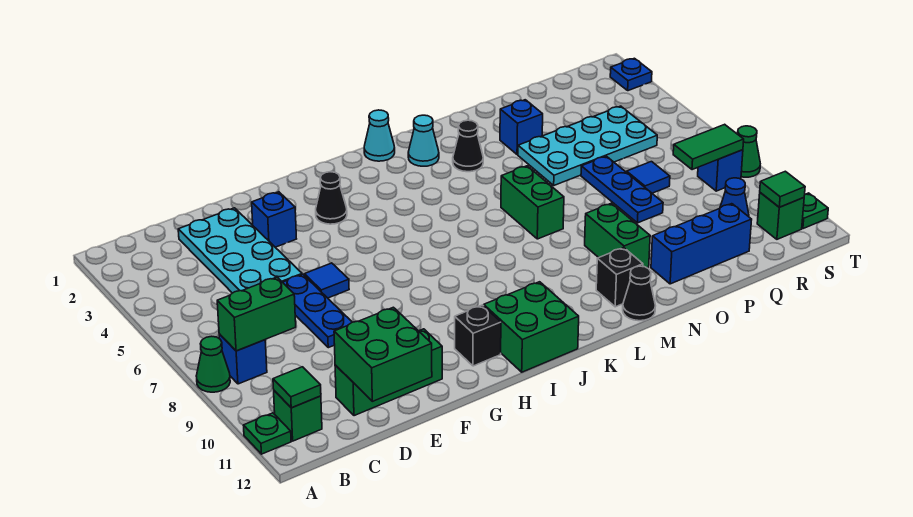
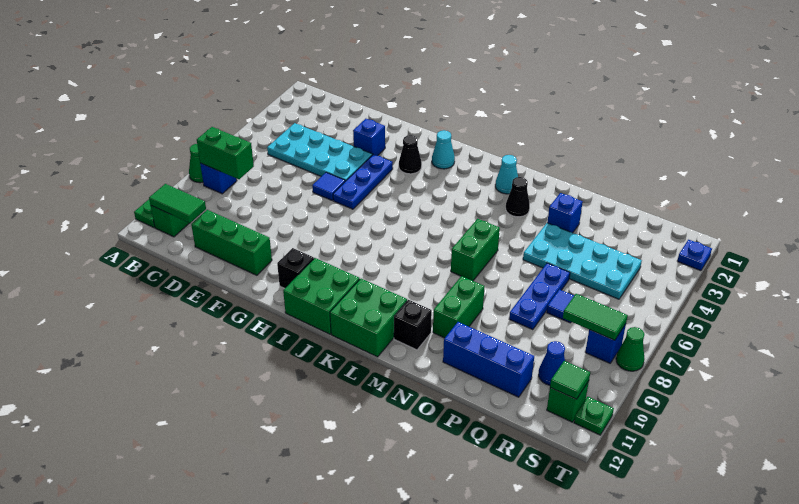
green tile B11 level 2 -> green tile B11:C11 level 2
cyan plate D2:E5 level 1 -> cyan plate C4:F5 level 1
green brick D11:E12 level 2 -> green brick K11:L12 level 1
blue plate E6:E8 level 1 -> blue plate G4:G6 level 1
cyan cone K1 level 1 -> cyan cone I2 level 1
black cone M12 level 1 -> none

